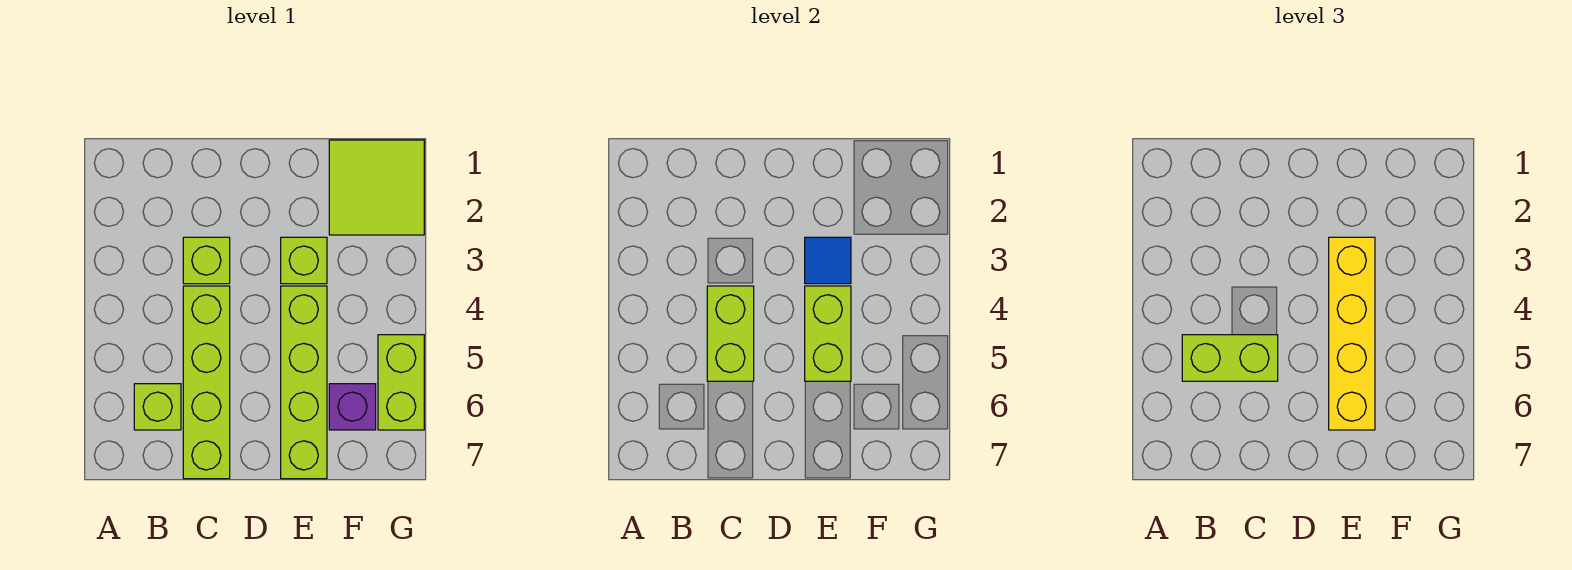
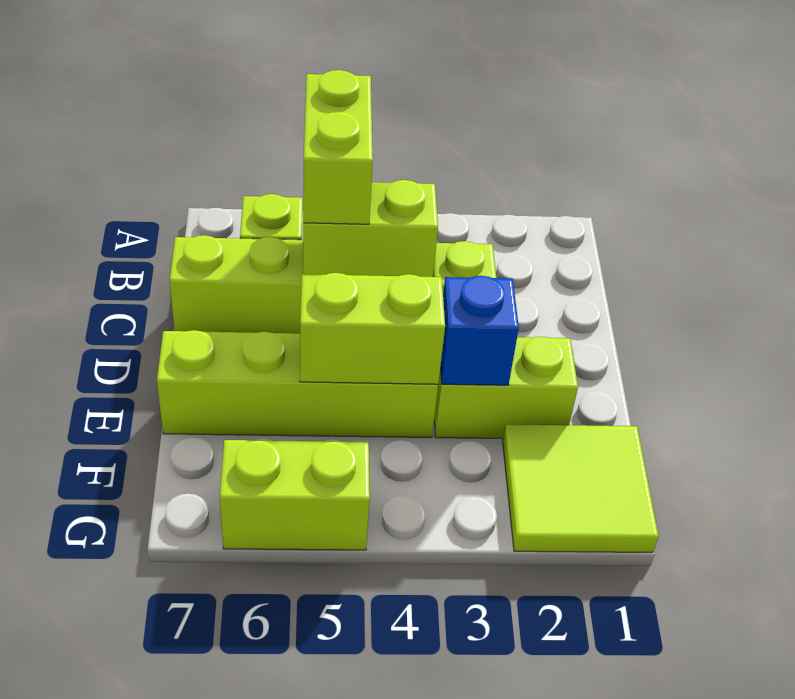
lime brick E3 level 1 -> lime brick E2:E3 level 1
blue tile E3 level 2 -> blue brick E3 level 2
yellow brick E3:E6 level 3 -> none
purple brick F6 level 1 -> none

